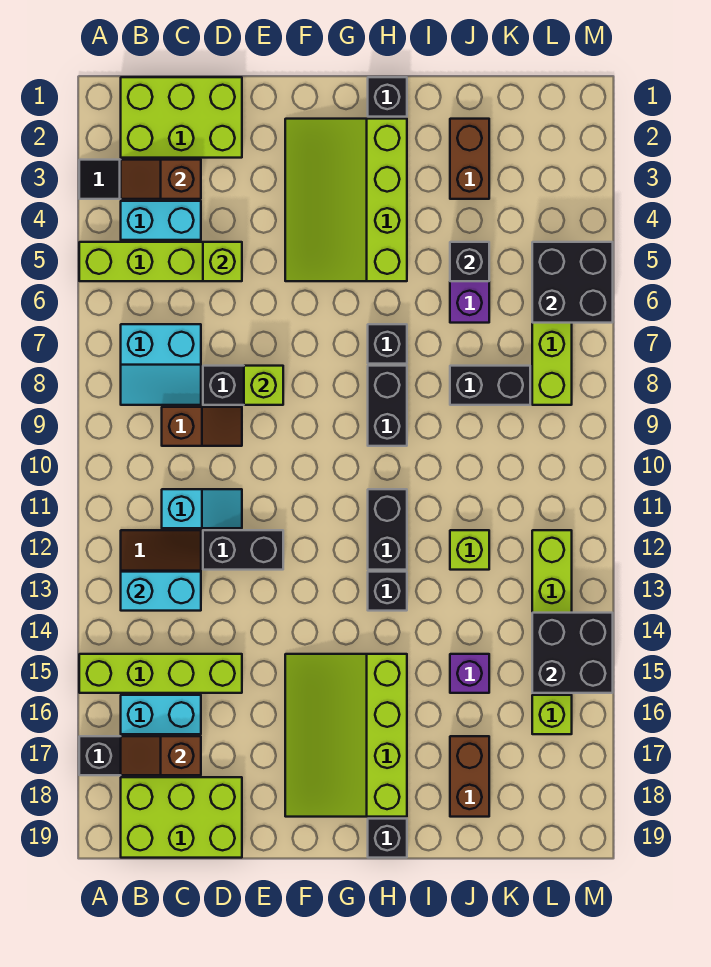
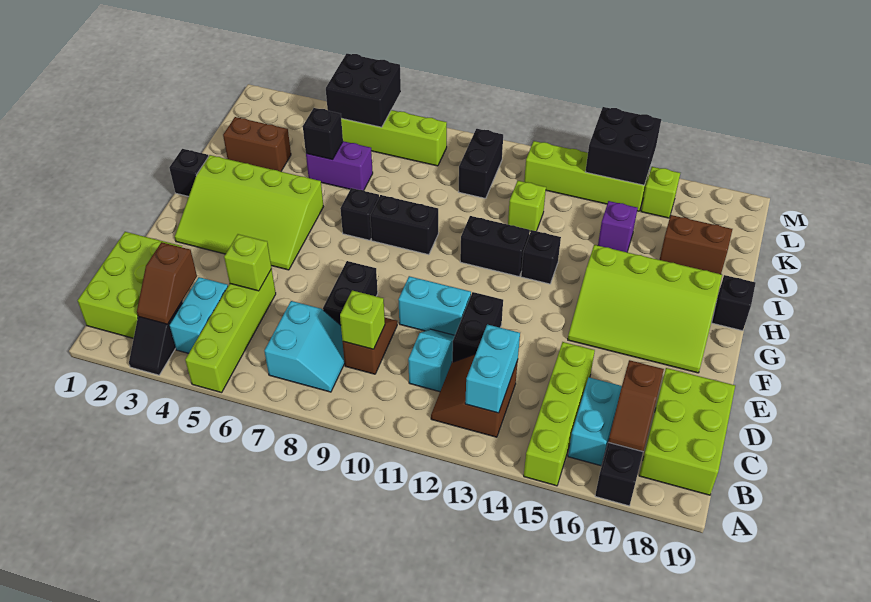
lime brick E8 level 2 -> lime brick C9 level 2
none -> cyan brick E10:E11 level 1
black brick J8:K8 level 1 -> black brick K10:L10 level 1

